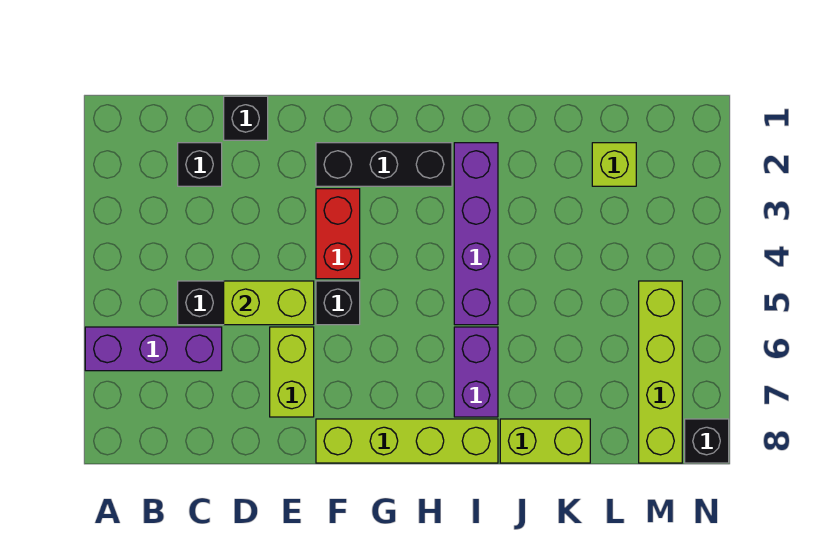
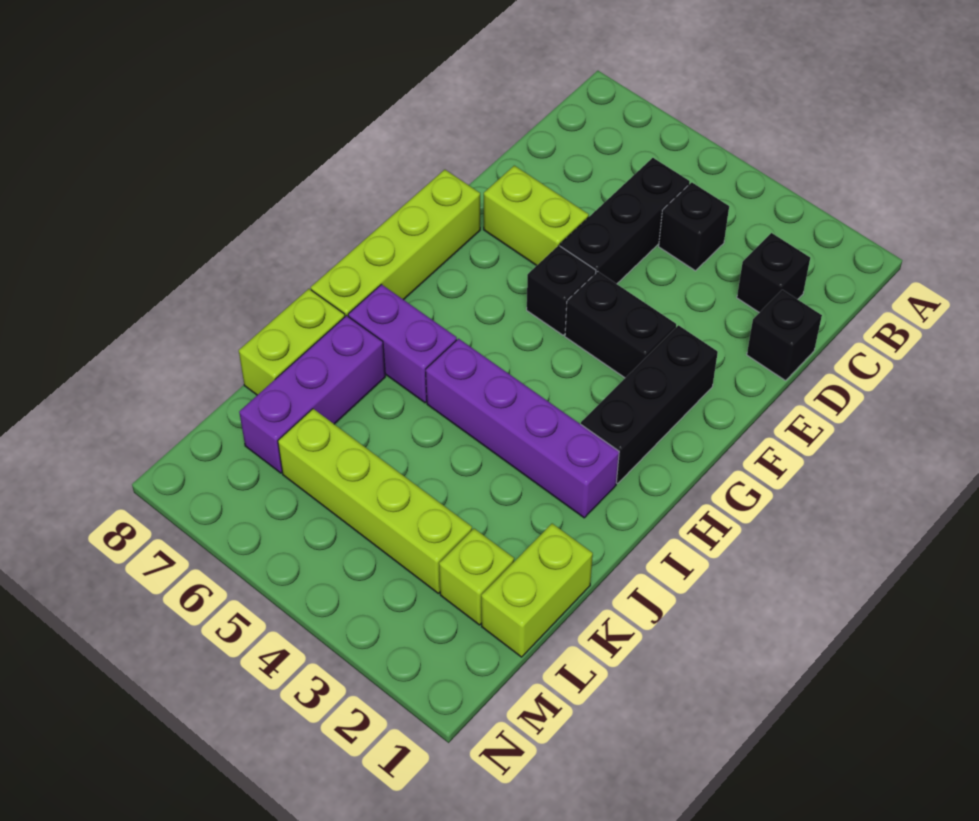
purple brick A6:C6 level 1 -> purple brick J7:L7 level 1
lime brick D5:E5 level 2 -> lime brick K1:L1 level 1
red brick F3:F4 level 1 -> black brick F3:F4 level 1
lime brick M5:M8 level 1 -> lime brick L3:L6 level 1
black brick N8 level 1 -> black brick C4 level 1

